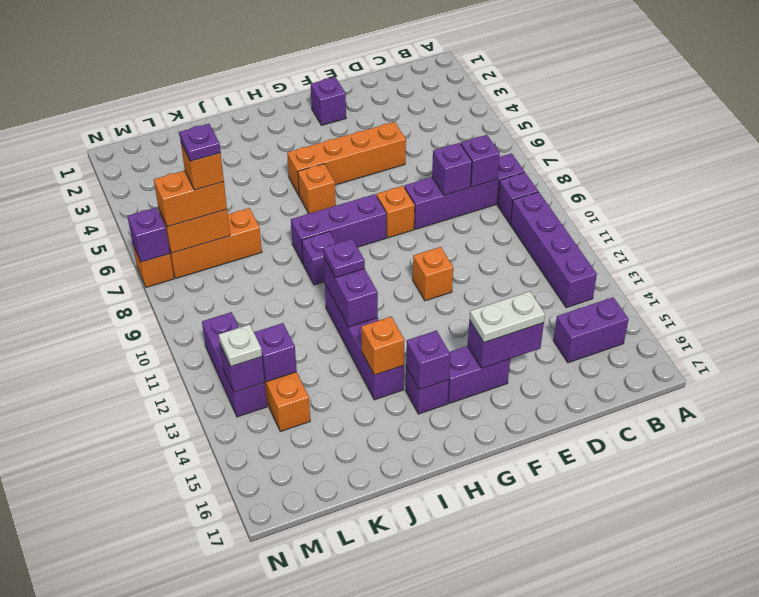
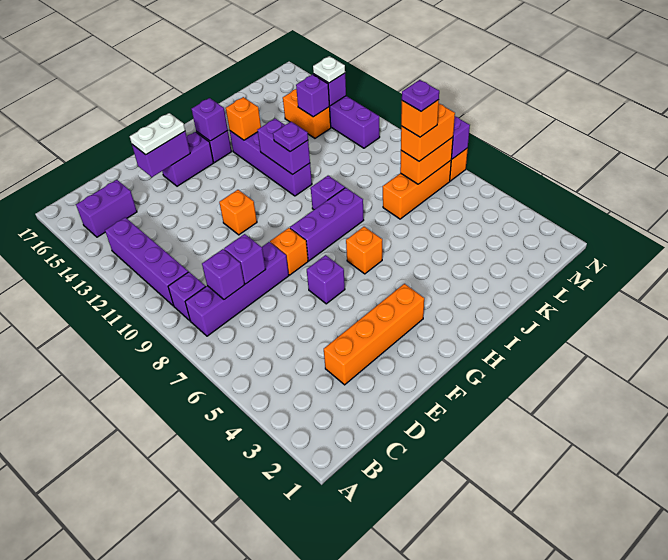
orange brick E5:H5 level 1 -> orange brick D3:G3 level 1
purple brick F2 level 1 -> purple brick F6 level 1

